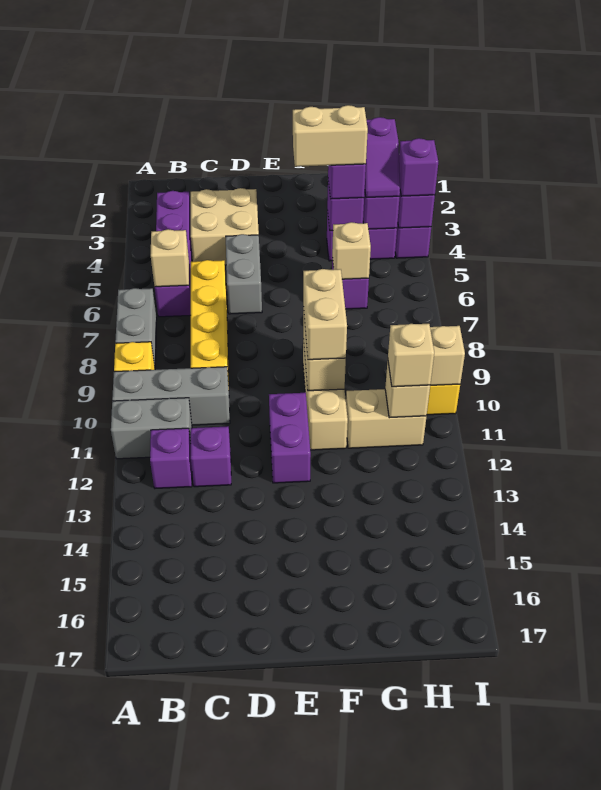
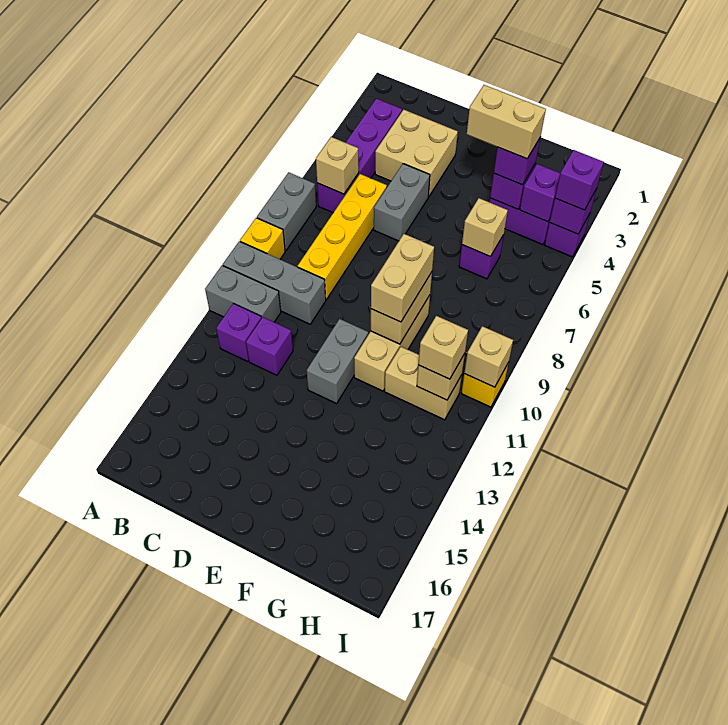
purple brick E11:E12 level 1 -> grey brick E11:E12 level 1
purple slope H3:H4 level 3 top 3 -> none

